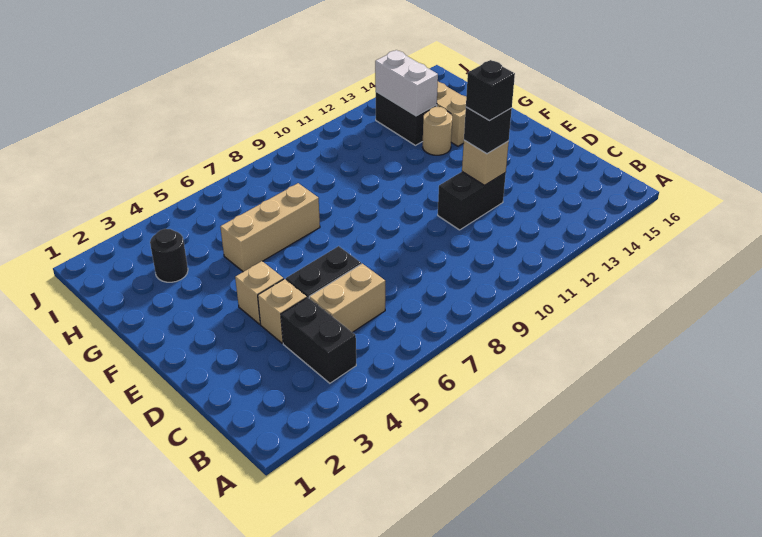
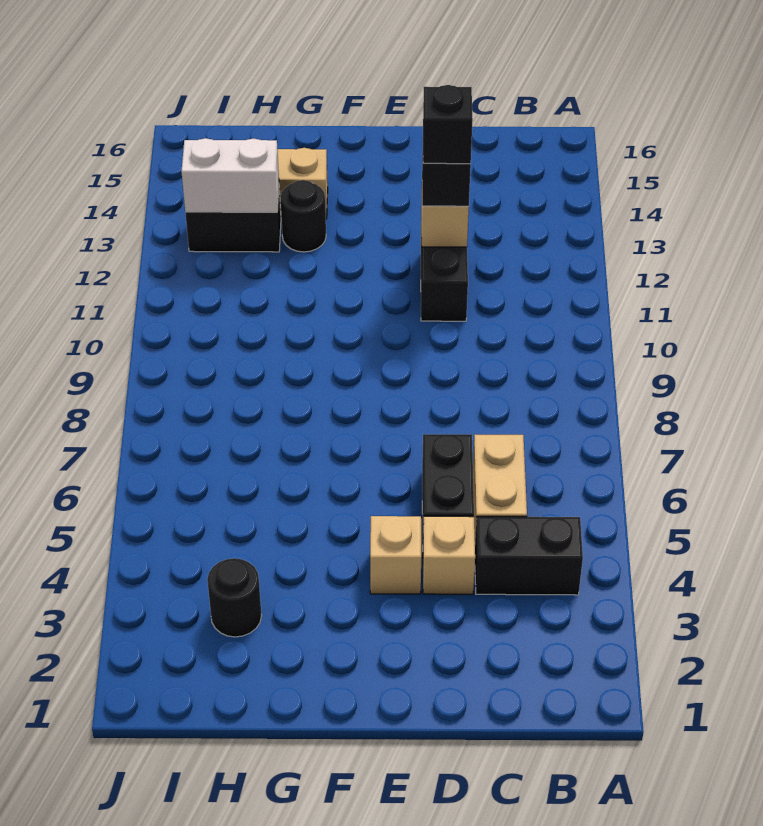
tan brick G5:G7 level 1 -> none
tan round brick G13 level 1 -> black round brick G13 level 1

